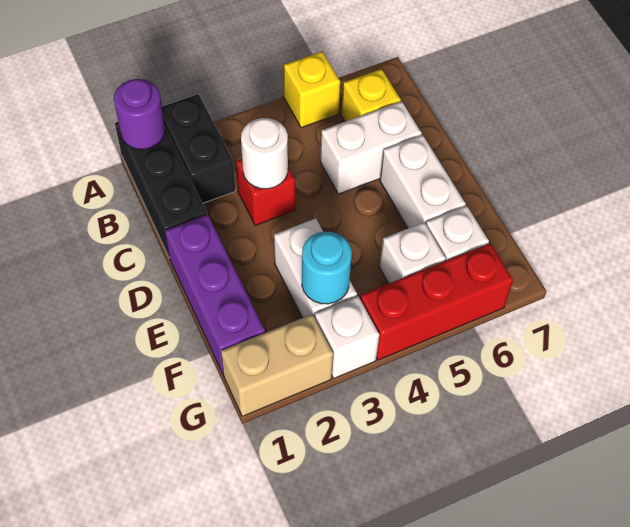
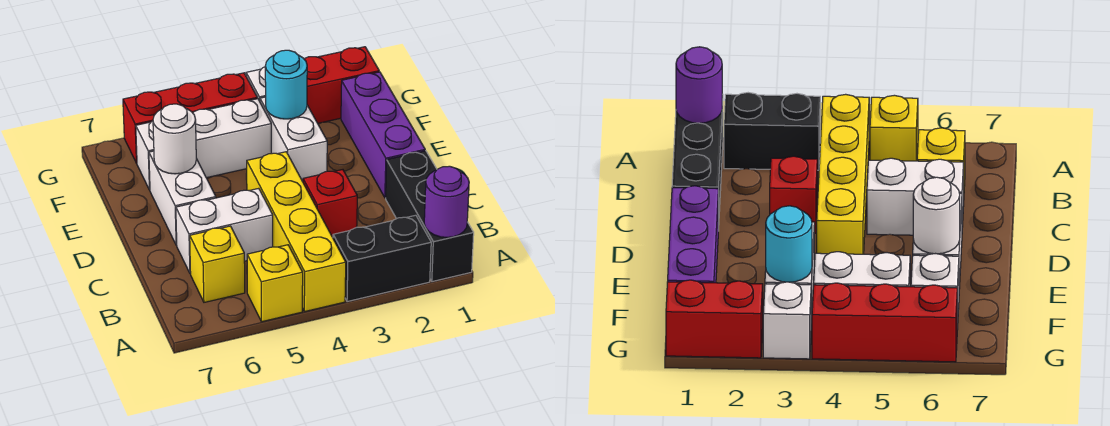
black brick A2:B2 level 1 -> black brick A2:A3 level 1
none -> yellow brick A4:D4 level 1
white round brick C3 level 2 -> white round brick E6 level 2
white brick F5 level 1 -> white brick F4:F5 level 1
tan brick G1:G2 level 1 -> red brick G1:G2 level 1

